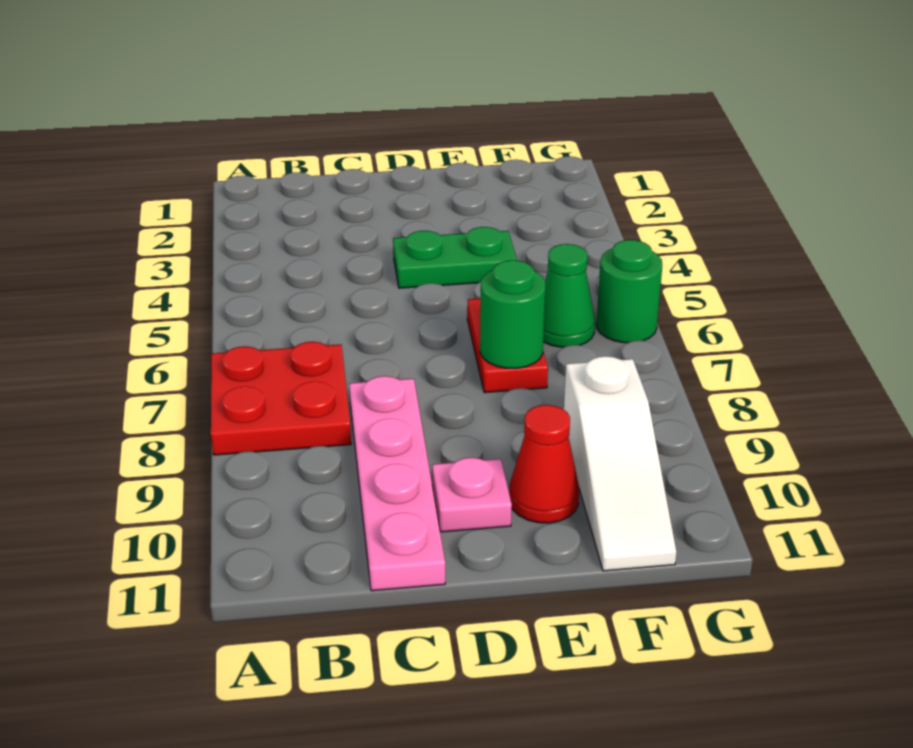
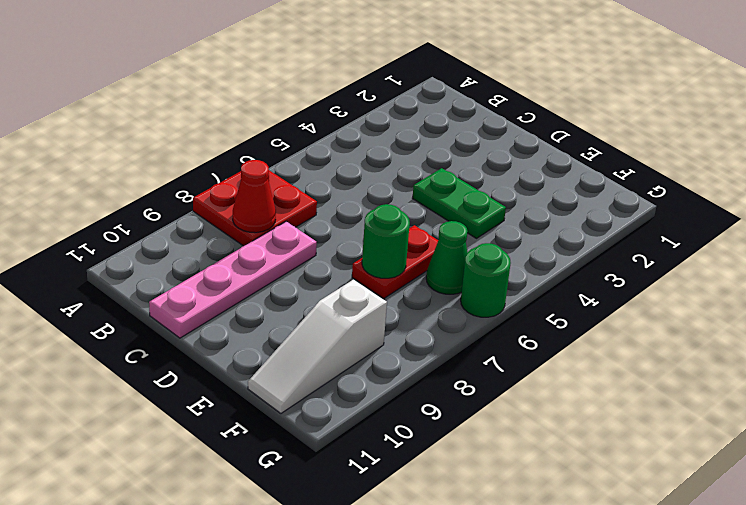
pink plate D10 level 1 -> none
red cone E10 level 1 -> red cone B8 level 2

